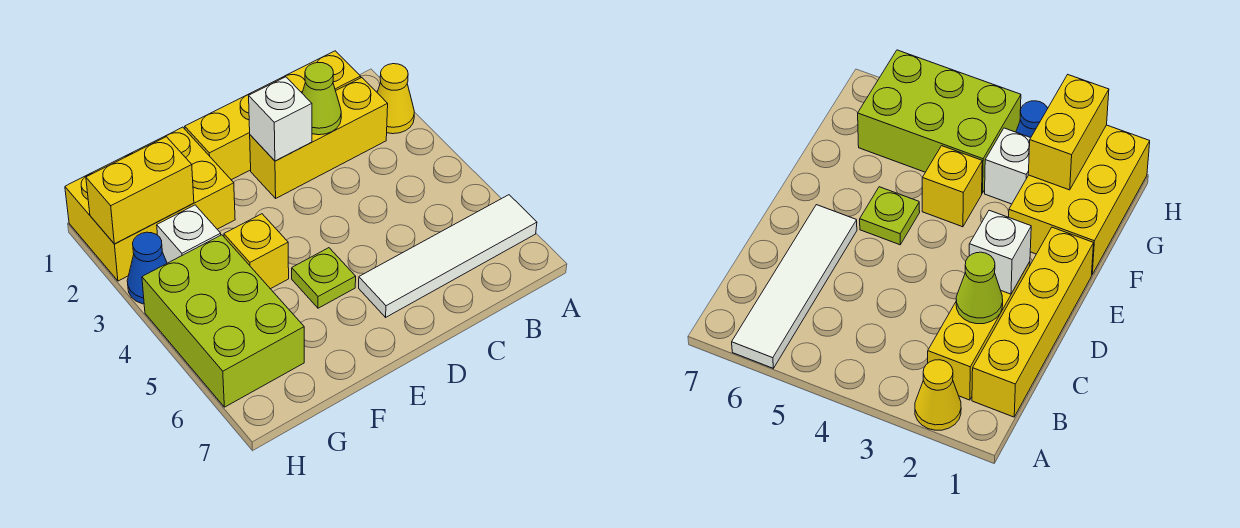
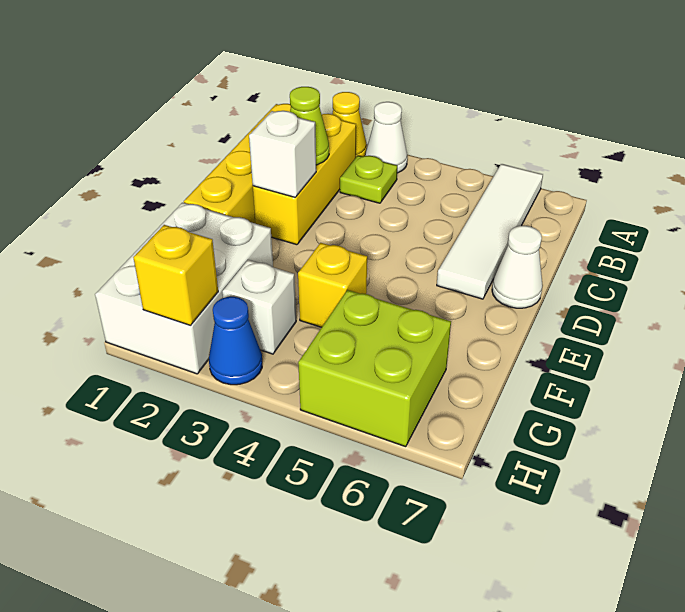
none -> white cone A3 level 1
none -> white cone D7 level 1
lime plate E5 level 1 -> lime plate B3 level 1
yellow brick F1:H2 level 1 -> white brick F1:H2 level 1
yellow brick G2:H2 level 2 -> yellow brick H2 level 2
lime brick G4:H6 level 1 -> lime brick G5:H6 level 1

